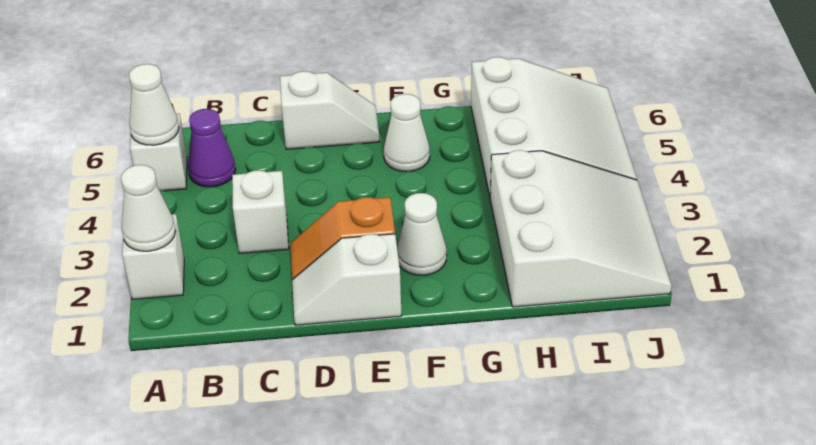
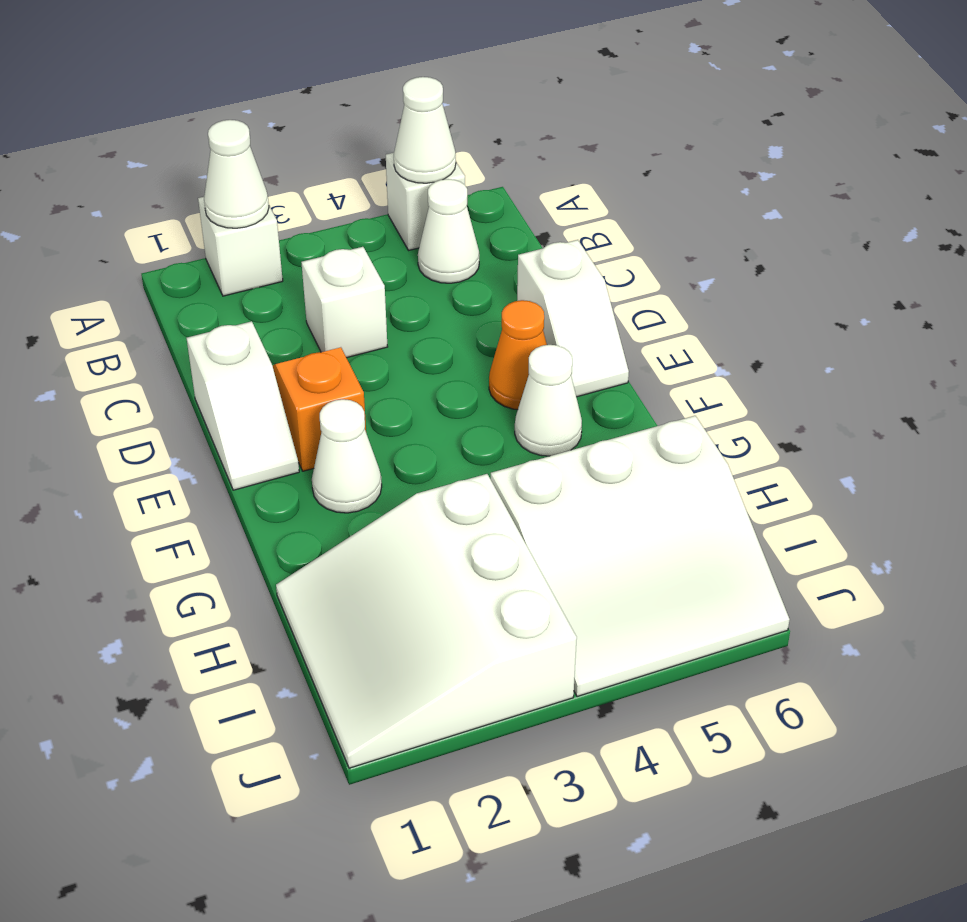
purple cone B5 level 1 -> white cone B5 level 1
white slope D1:E1 level 1 top E -> white slope D1:E1 level 1 top D
none -> orange cone E5 level 1
white slope H1:J3 level 1 top H -> white slope H1:J3 level 1 top 3

